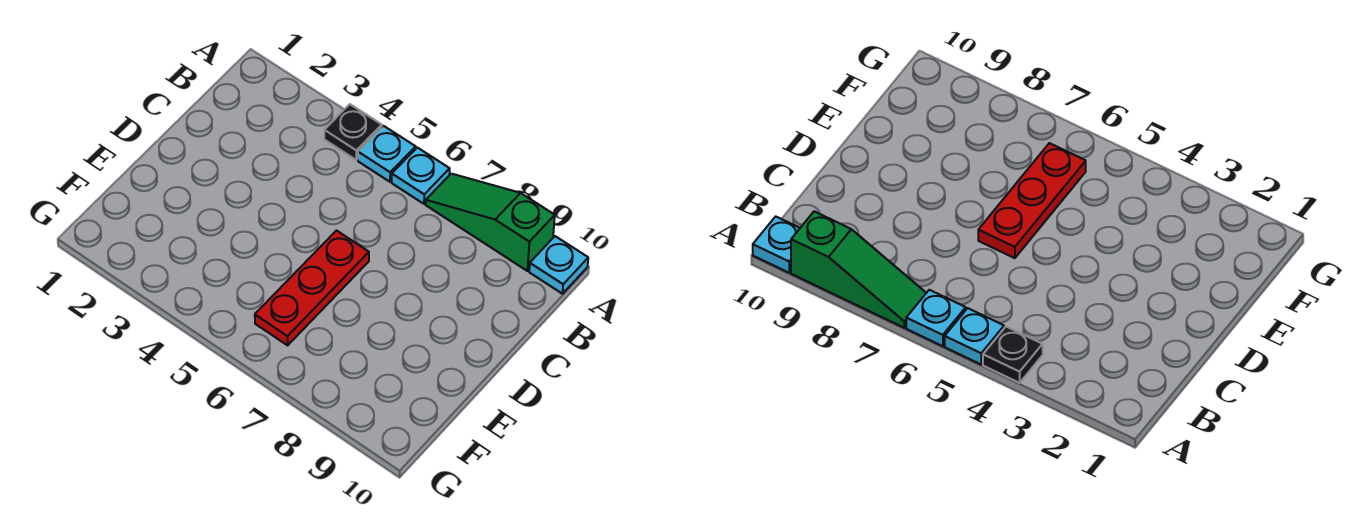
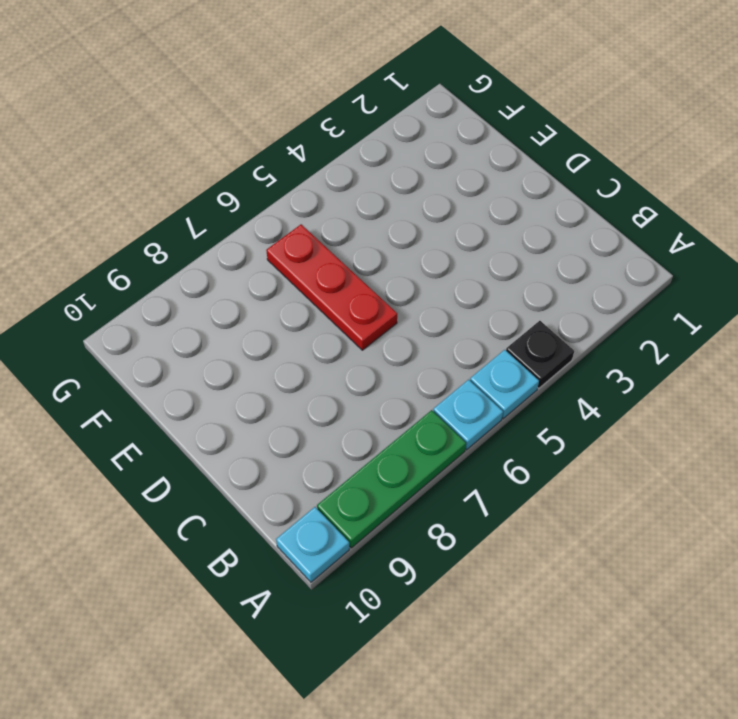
green slope A7:A9 level 1 top 9 -> green plate A7:A9 level 1

